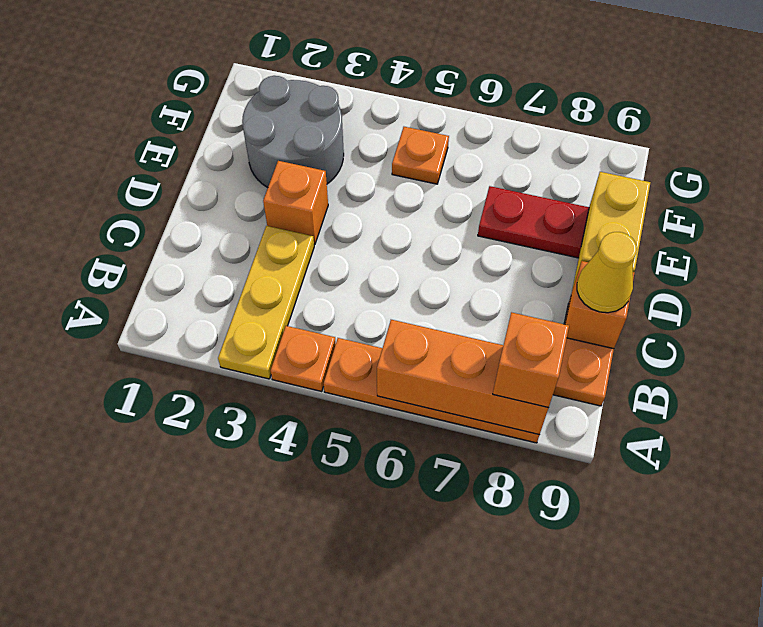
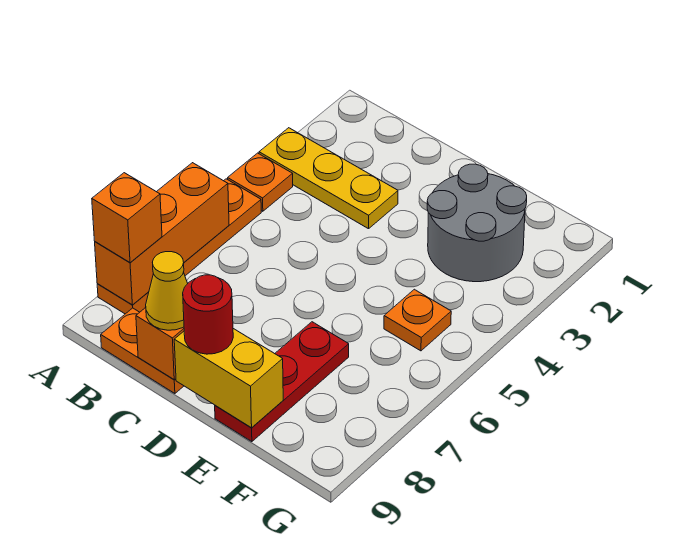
orange brick D3 level 1 -> none
none -> red round brick D9 level 3

